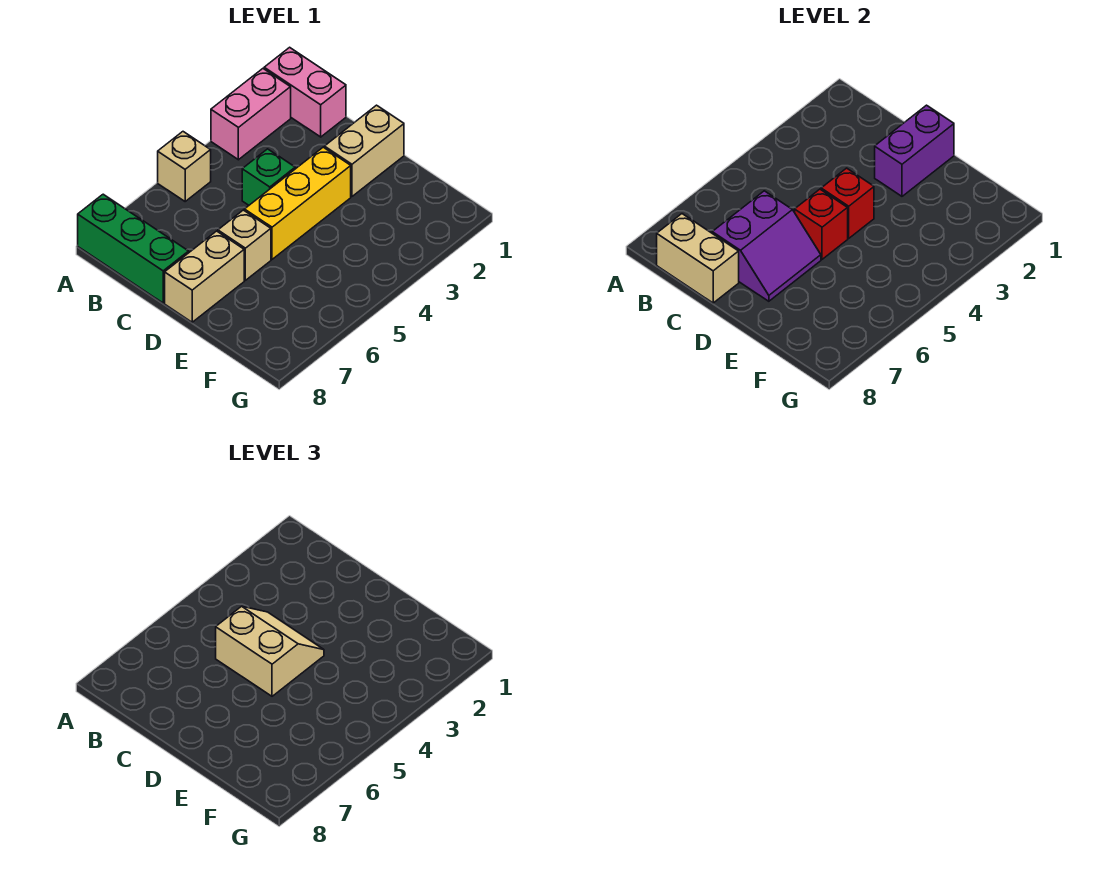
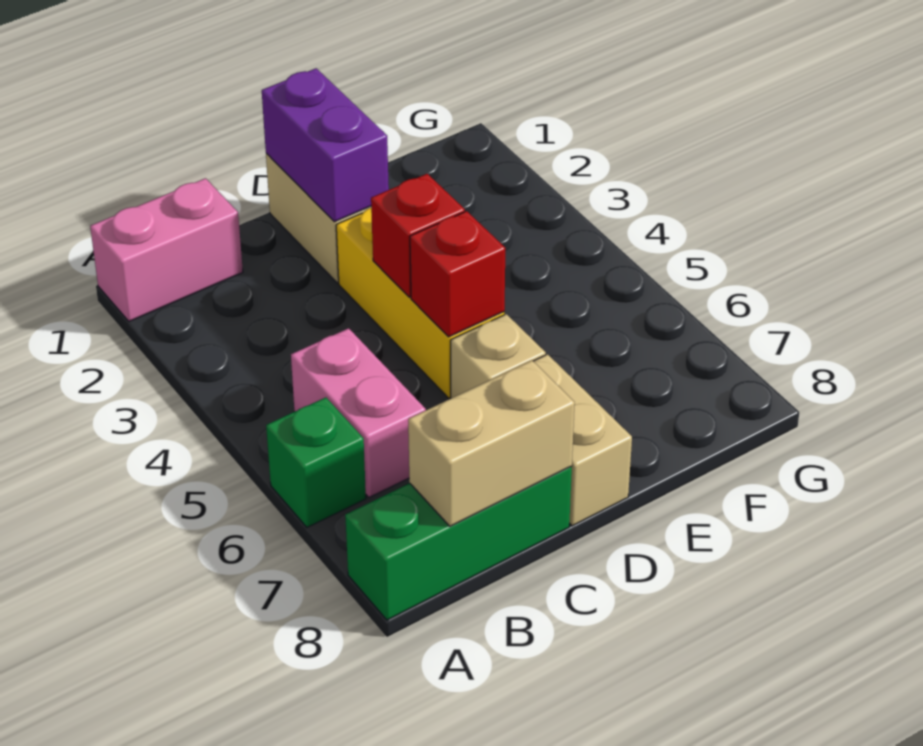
pink brick A2:A3 level 1 -> pink brick B5:B6 level 1
tan brick A5 level 1 -> none
green brick C4 level 1 -> green brick A6 level 1
tan slope C4:D5 level 3 top 5 -> none
purple slope C6:D7 level 2 top C -> none

